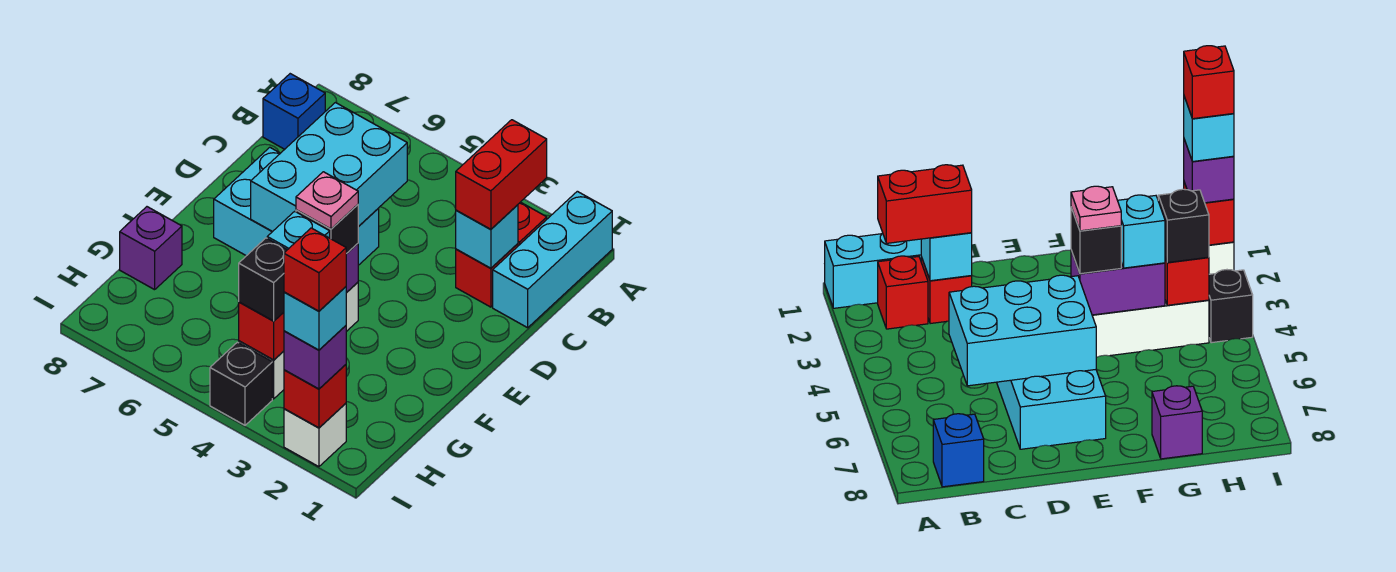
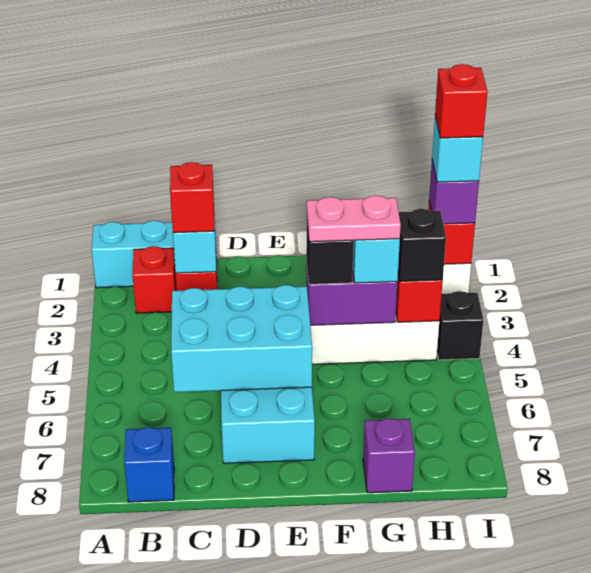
red brick B2:C2 level 3 -> red brick C2 level 3
pink plate F4 level 4 -> pink plate F4:G4 level 4

